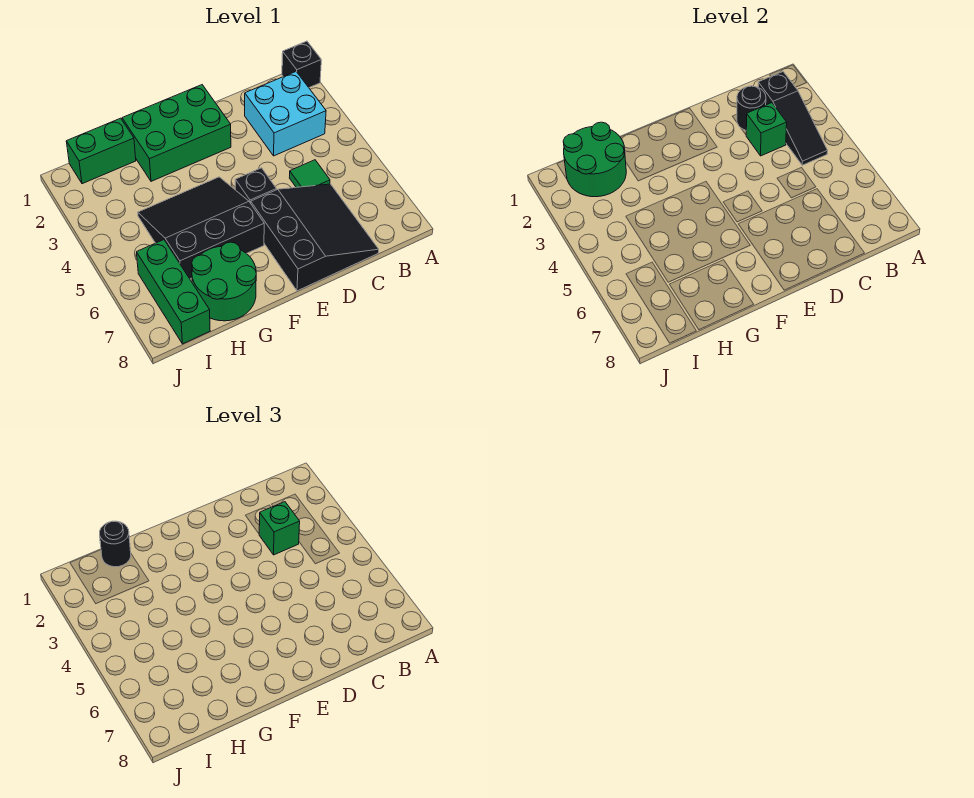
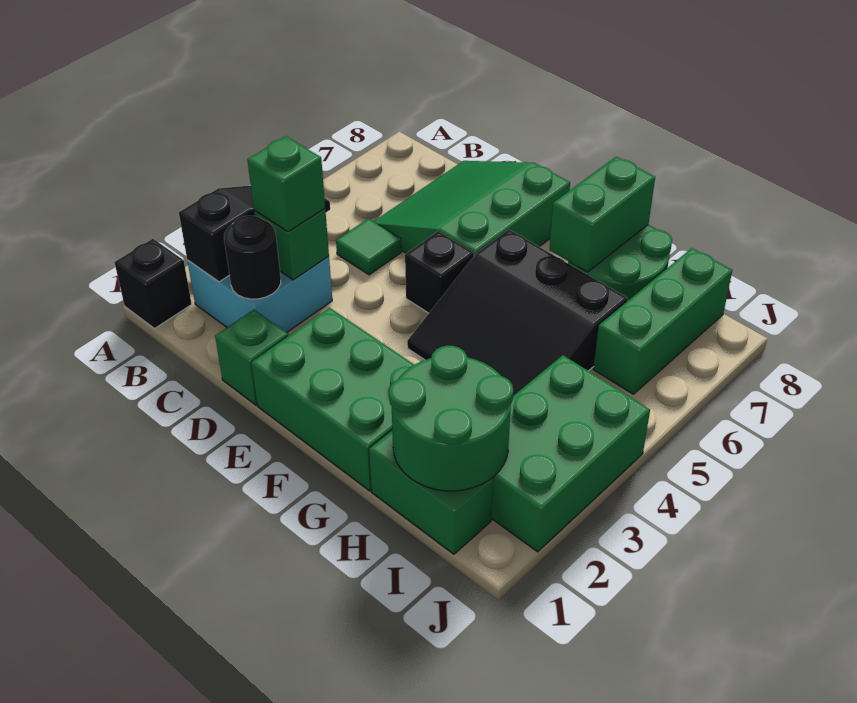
black slope C6:E8 level 1 top E -> green slope C6:E8 level 1 top E
none -> green brick D1 level 1
none -> green brick G7:G8 level 2
black round brick H1 level 3 -> none
none -> green brick I2:J4 level 1

